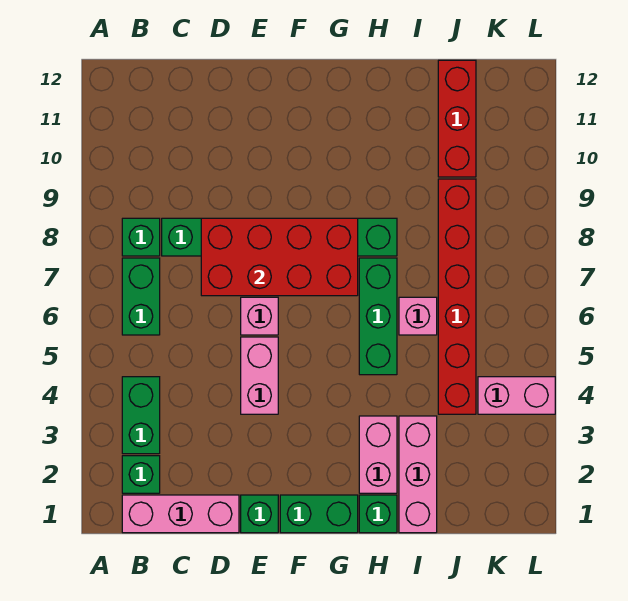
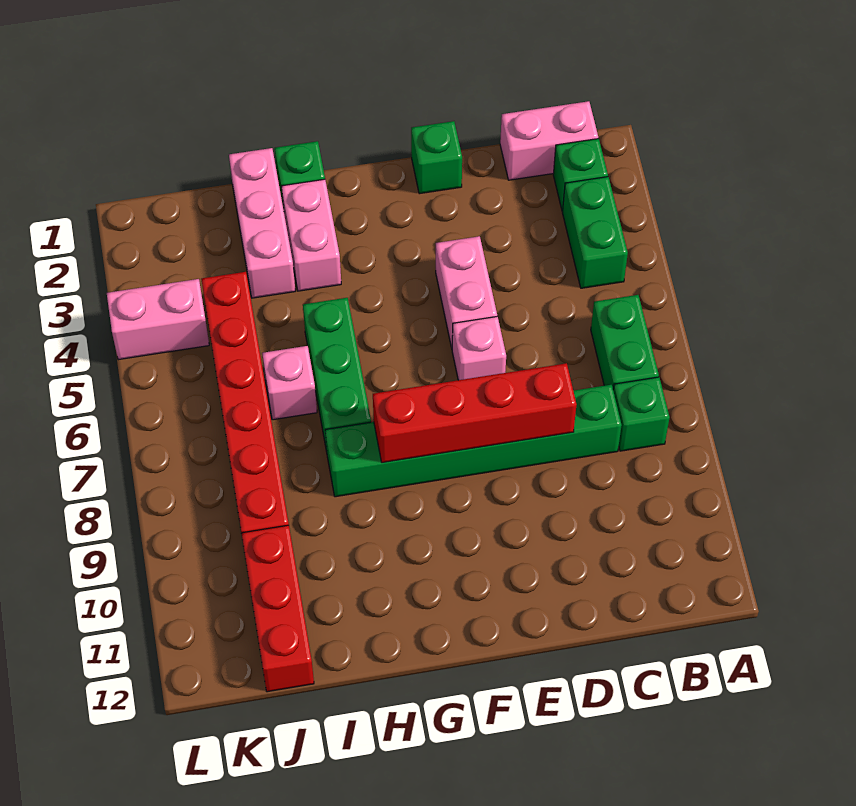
pink brick B1:D1 level 1 -> pink brick B1:C1 level 1
red brick D7:G8 level 2 -> red brick D8:G8 level 2
green brick F1:G1 level 1 -> none

